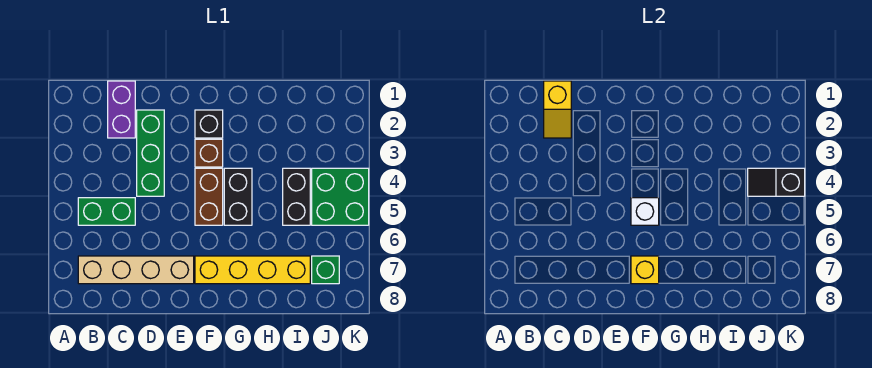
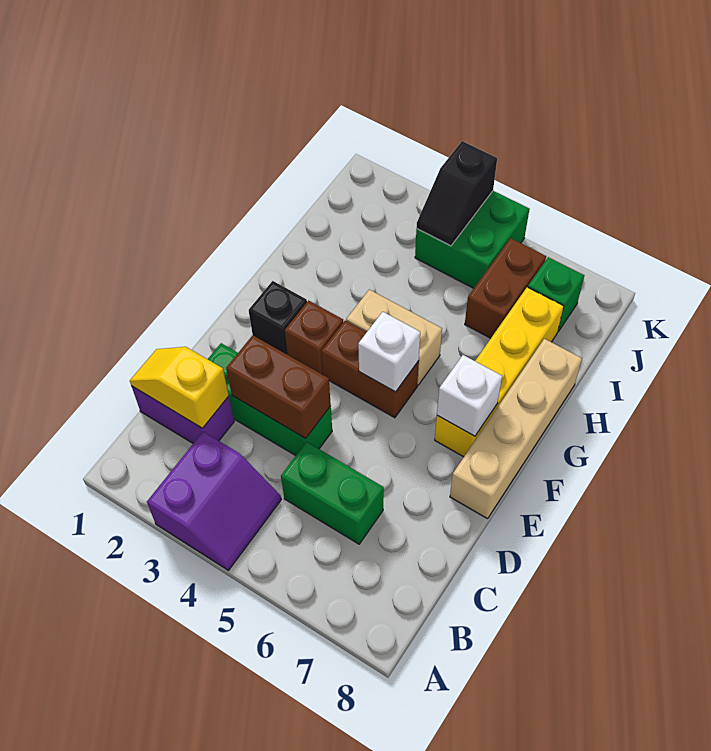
none -> purple slope A3:B4 level 1 top 3
green brick B5:C5 level 1 -> green brick C5:C6 level 1
tan brick B7:E7 level 1 -> tan brick E8:H8 level 1
yellow slope C1:C2 level 2 top 1 -> yellow slope C1:C2 level 2 top 2
none -> brown brick D3:D4 level 2
yellow brick F7 level 2 -> white brick F7 level 2
black brick G4:G5 level 1 -> tan brick G4:G5 level 1
black brick I4:I5 level 1 -> none
none -> brown brick I6:J6 level 1

